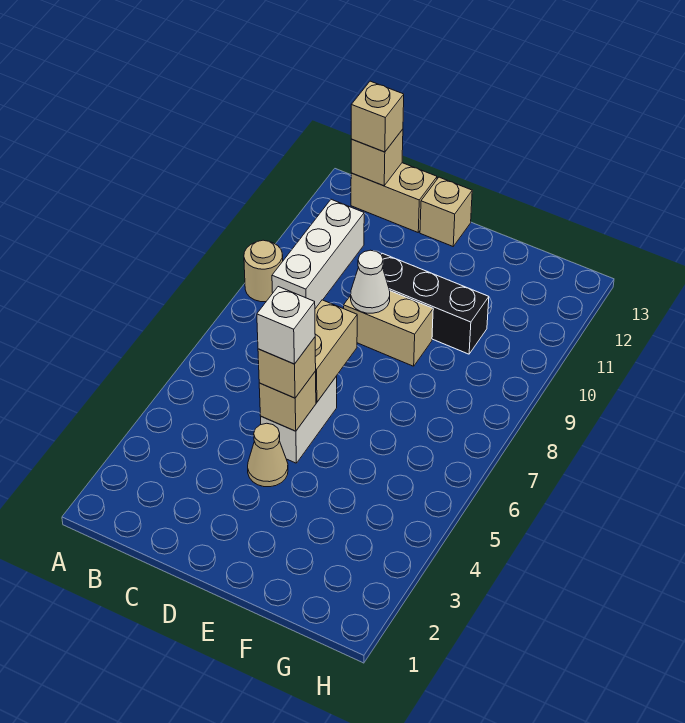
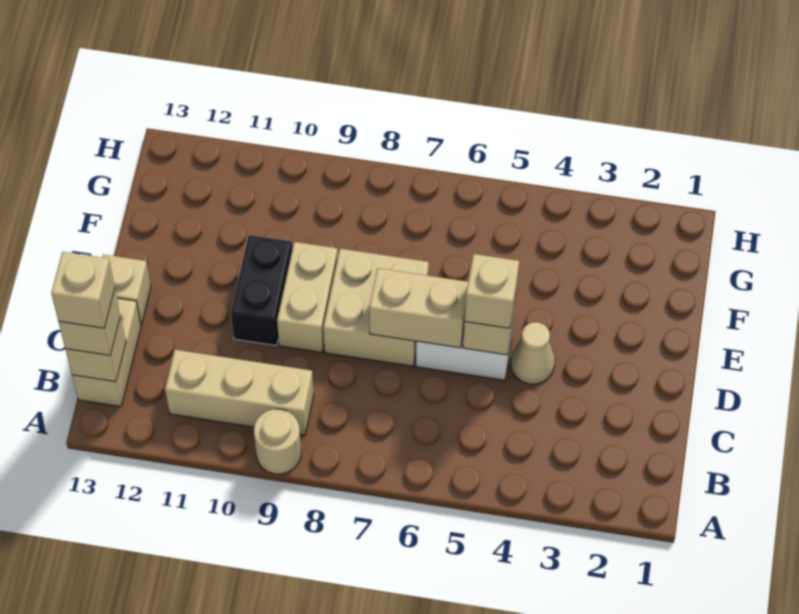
white brick B9:B11 level 1 -> tan brick B9:B11 level 1
none -> tan brick B13 level 4
white brick D5 level 4 -> none
none -> tan brick D7:E8 level 1
white cone D9 level 2 -> none
black brick D10:F10 level 1 -> black brick D10:E10 level 1

